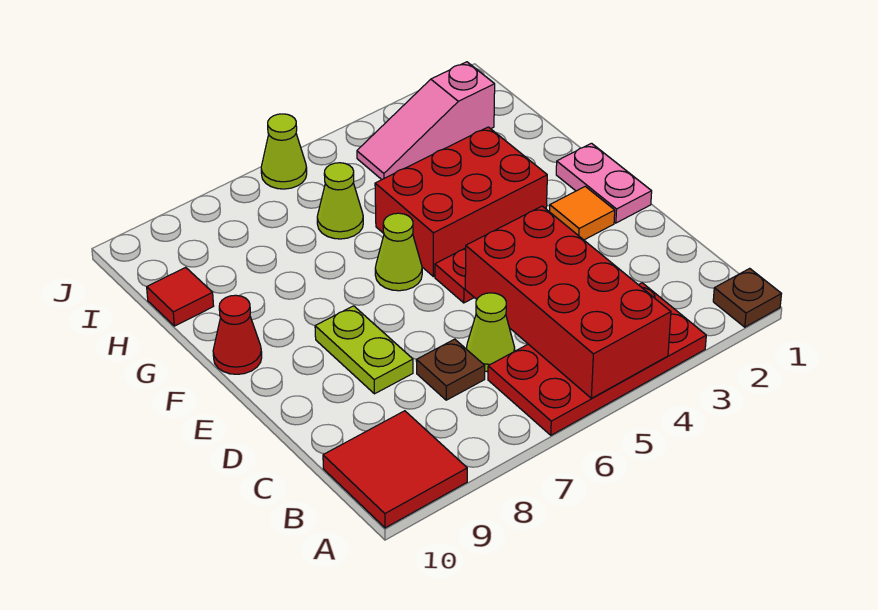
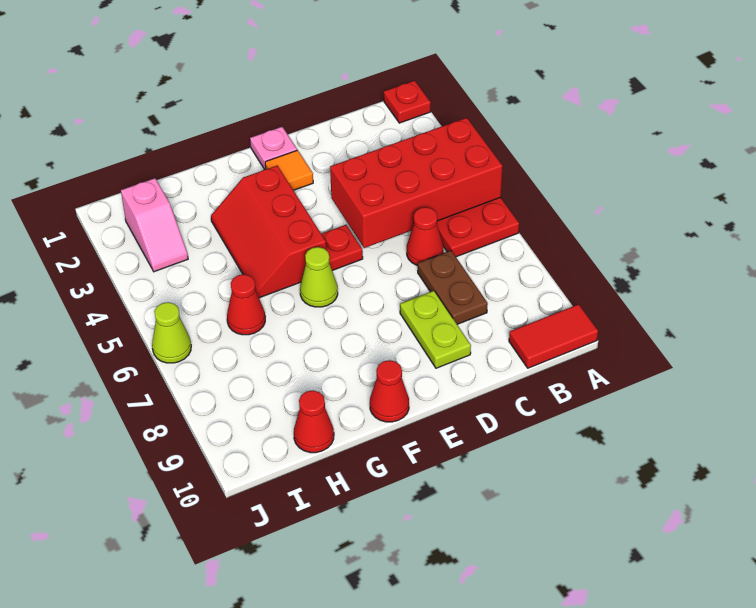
brown plate A1 level 1 -> red plate A1 level 1
red tile A9:B10 level 1 -> red tile A10:B10 level 1
lime cone C6 level 1 -> red cone C6 level 1
brown plate C7 level 1 -> brown plate C7:C8 level 1
lime plate D8:E8 level 1 -> lime plate D8:D9 level 1
pink plate E1:F1 level 1 -> pink plate E1 level 1
red brick F3:G5 level 1 -> red slope F3:G5 level 1 top F
lime cone H6 level 1 -> red cone H6 level 1
red tile H10 level 1 -> red cone H10 level 1
pink slope I2:I4 level 1 top 2 -> pink slope I2:I3 level 1 top 2

